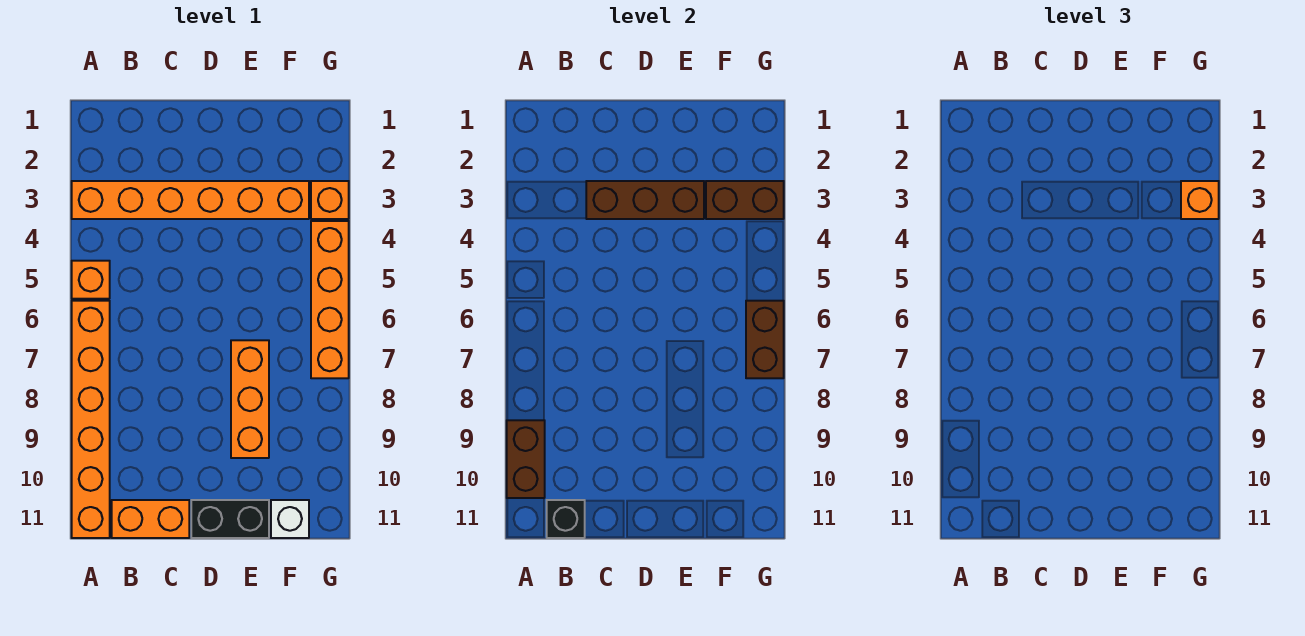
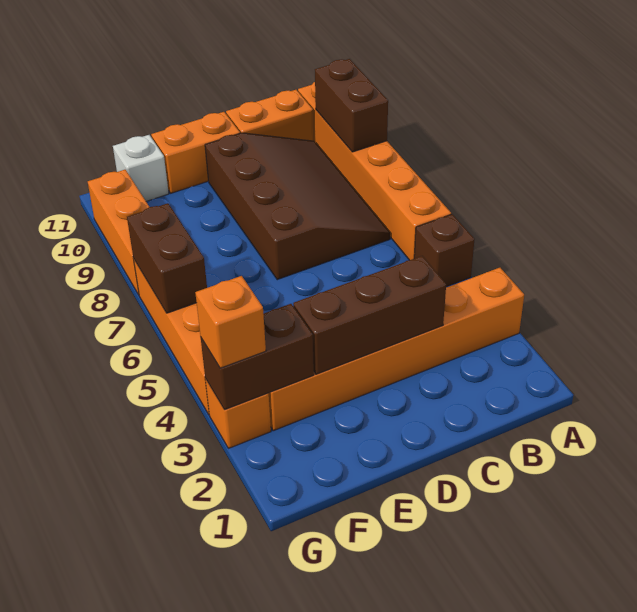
orange brick A5 level 1 -> brown brick A5 level 1
none -> brown slope B7:D10 level 1 top D
black brick B11 level 2 -> none
black brick D11:E11 level 1 -> orange brick D11:E11 level 1
orange brick E7:E9 level 1 -> orange brick G8:G10 level 1

